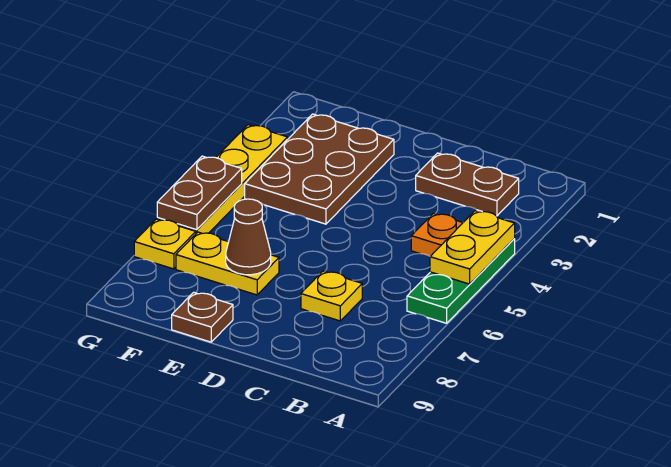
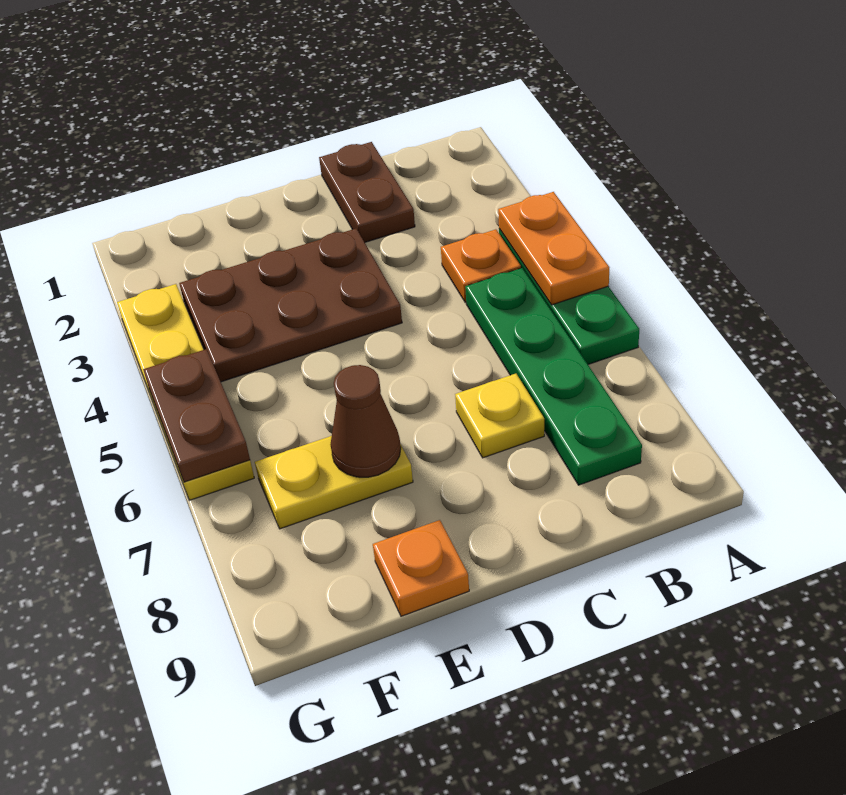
yellow plate A4:A5 level 2 -> orange plate A4:A5 level 2
brown plate B2:C2 level 1 -> brown plate C1:C2 level 1
none -> green plate B5:B8 level 1
brown plate E2:F4 level 1 -> brown plate D3:F4 level 1
brown plate E9 level 1 -> orange plate E9 level 1
yellow plate G7 level 1 -> none

